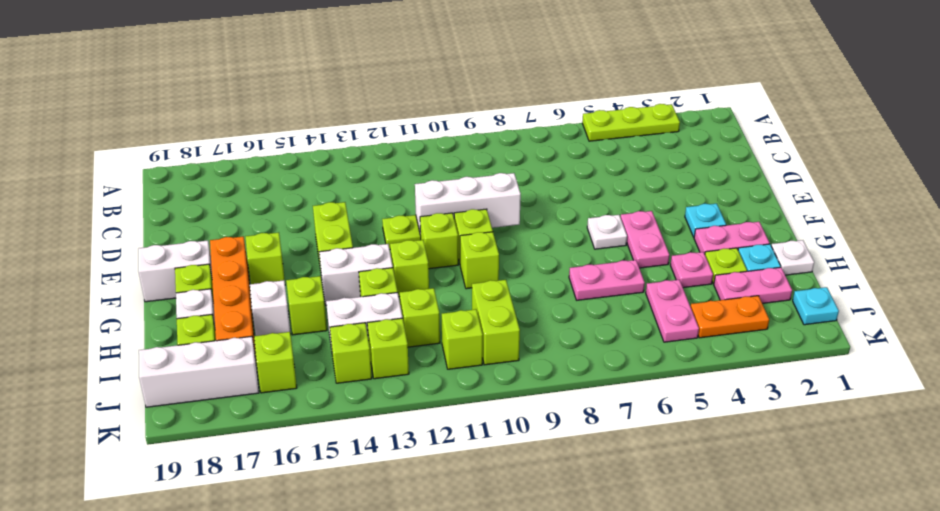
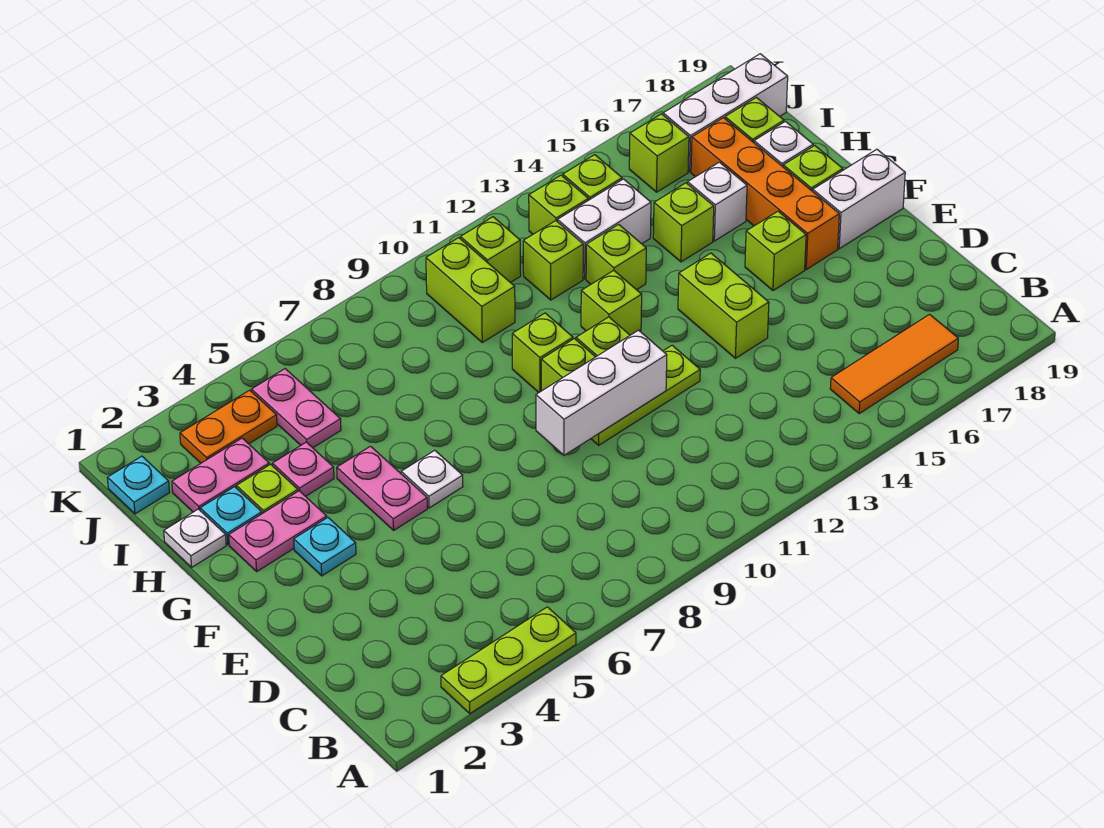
none -> orange tile B15:B17 level 1
white brick G13:G14 level 1 -> none
pink plate H6:H7 level 1 -> none

